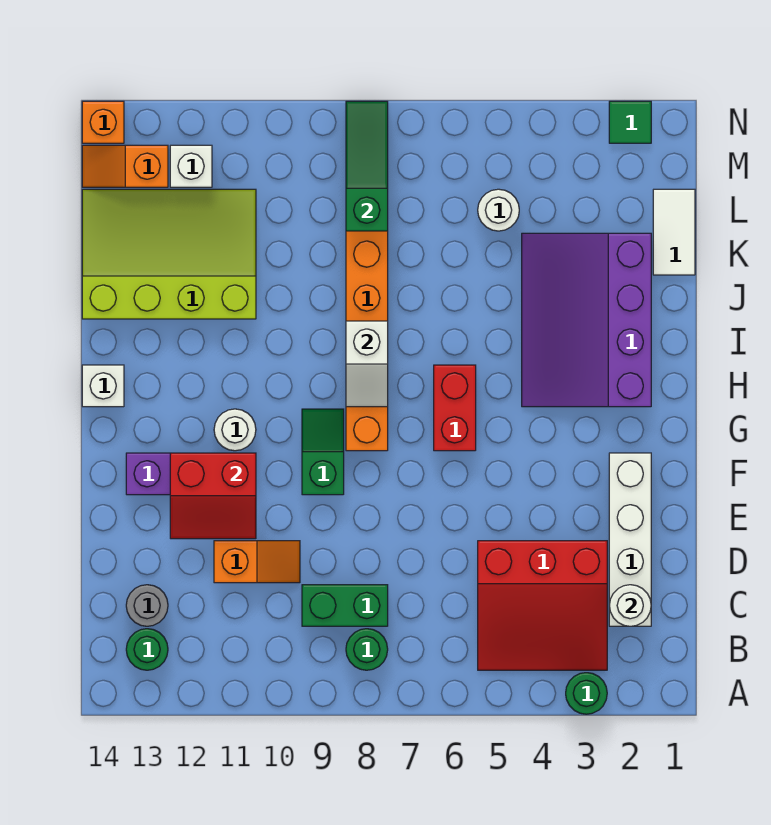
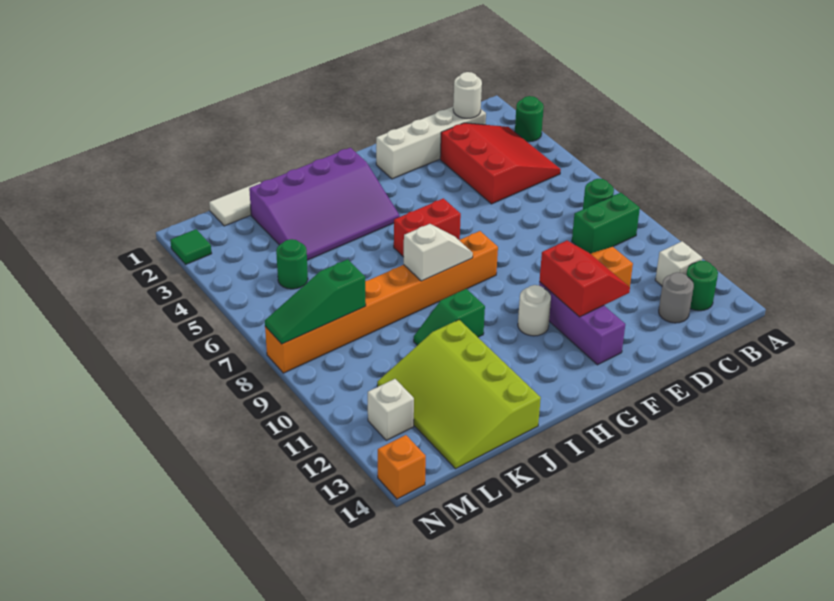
green brick C8:C9 level 1 -> green brick B9:C9 level 1
green slope F9:G9 level 1 top F -> green slope I10:J10 level 1 top I
white brick H14 level 1 -> white brick B12 level 1
white round brick L5 level 1 -> green round brick L5 level 1
orange slope M13:M14 level 1 top 13 -> none

